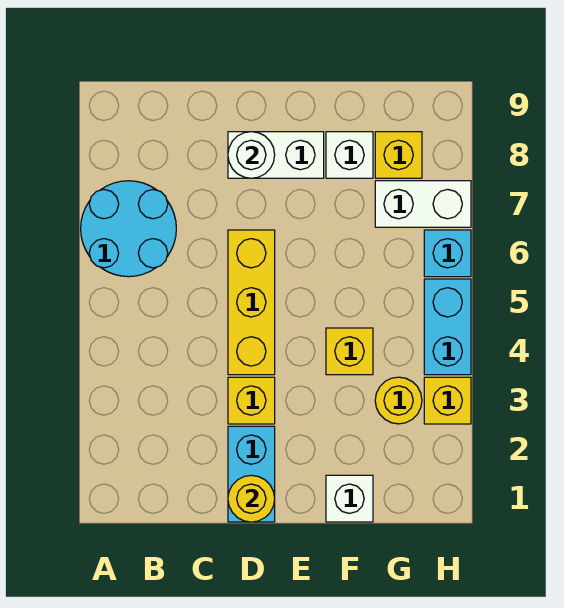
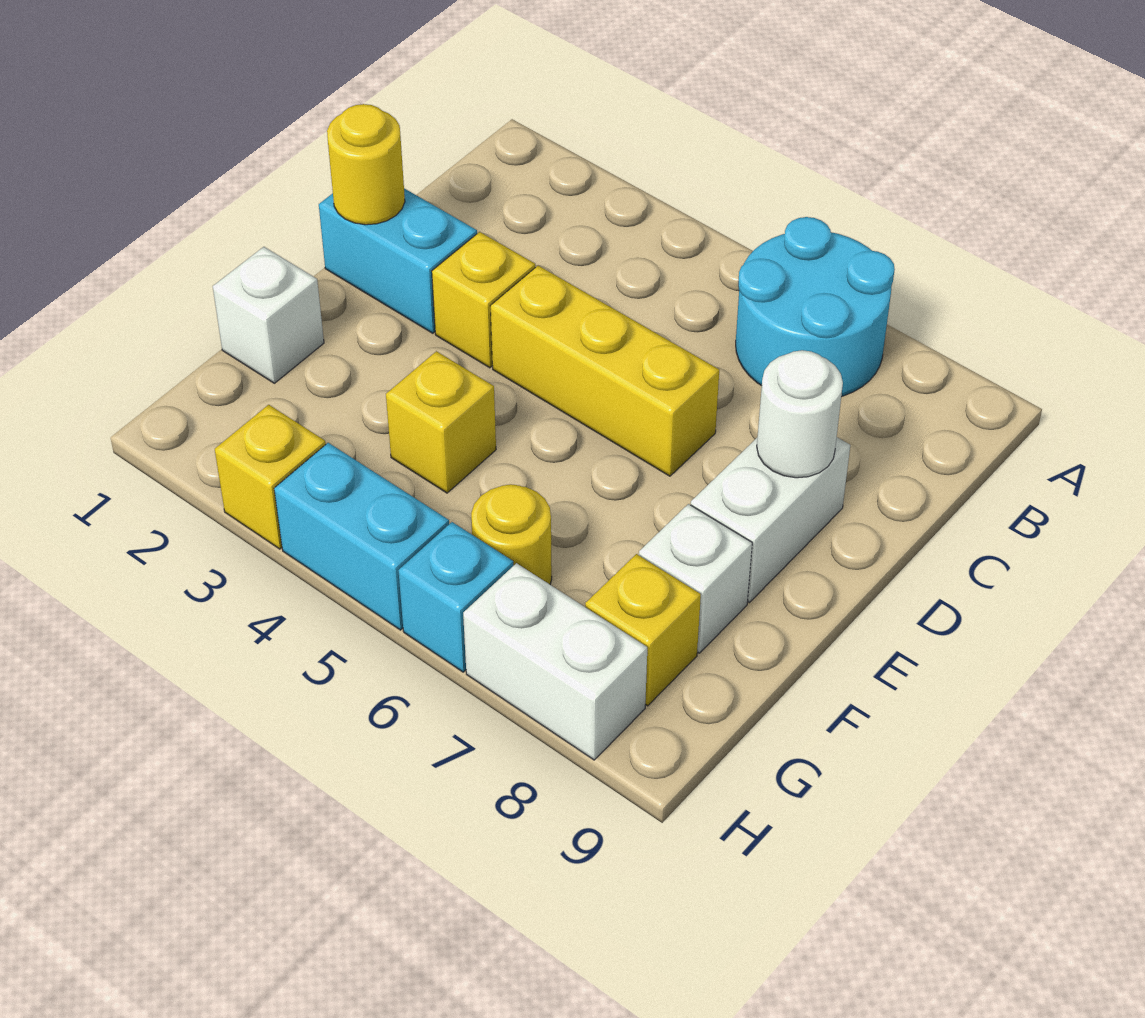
yellow round brick G3 level 1 -> yellow round brick G6 level 1
white brick G7:H7 level 1 -> white brick H7:H8 level 1

